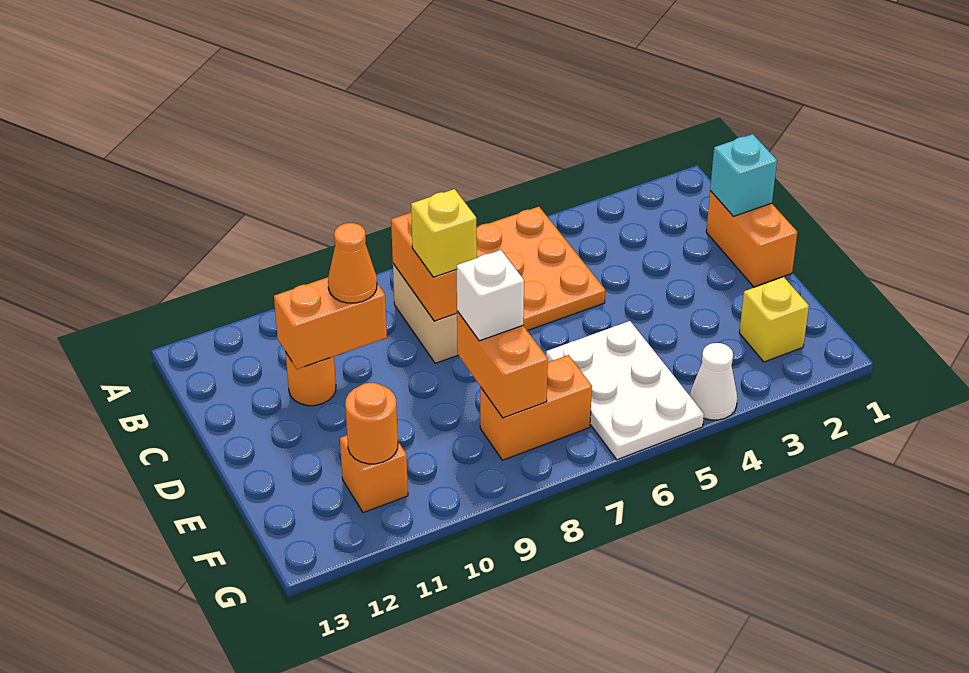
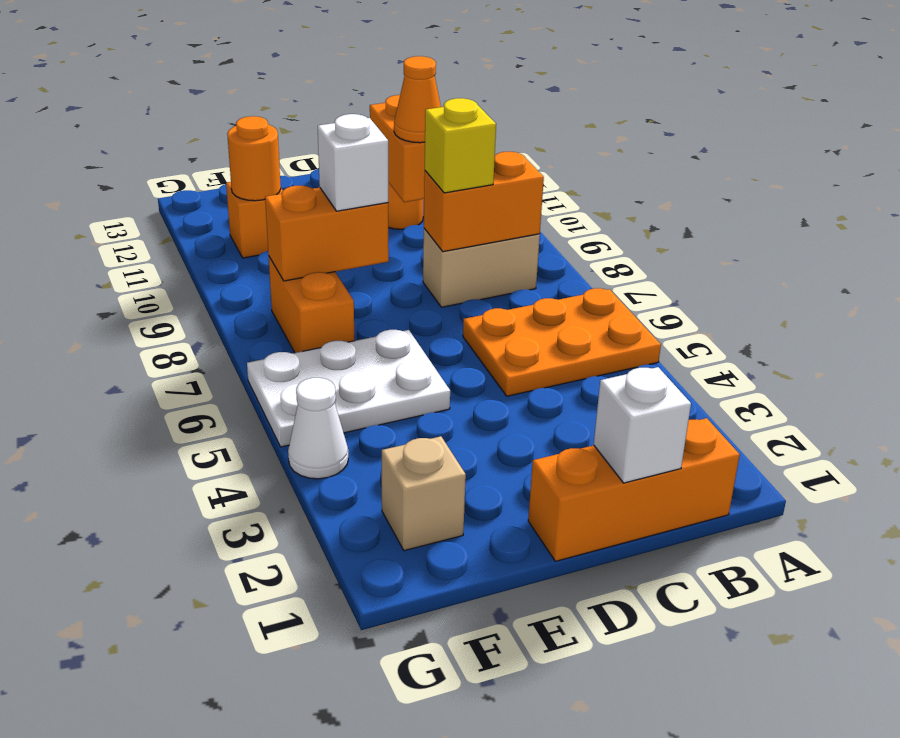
orange brick C1:D1 level 1 -> orange brick B1:D1 level 1
cyan brick C1 level 2 -> white brick C1 level 2
yellow brick F2 level 1 -> tan brick F2 level 1

